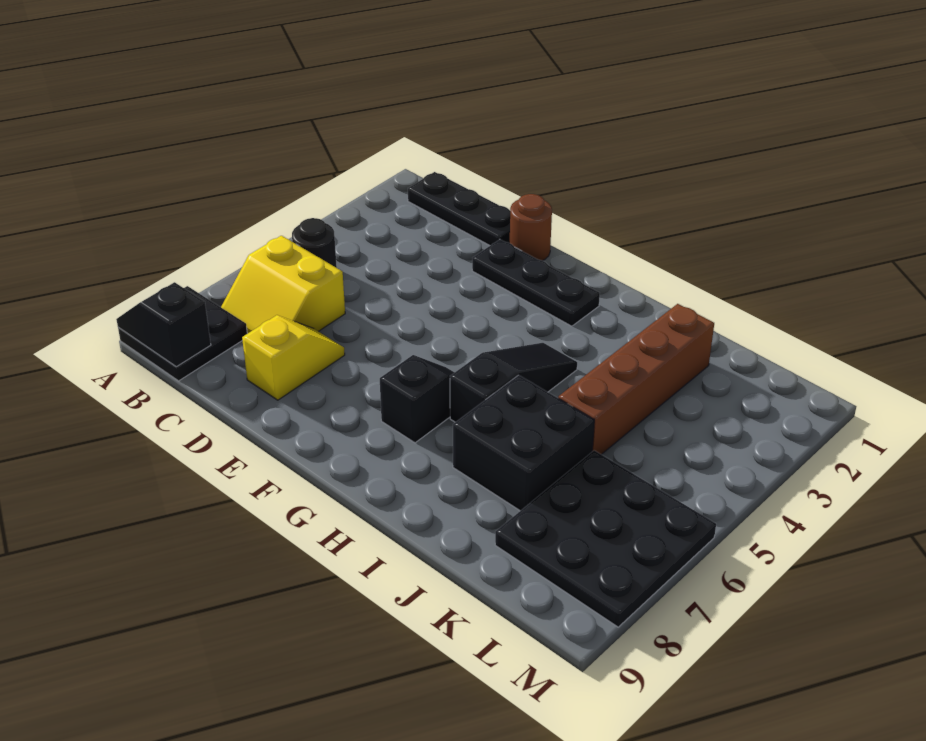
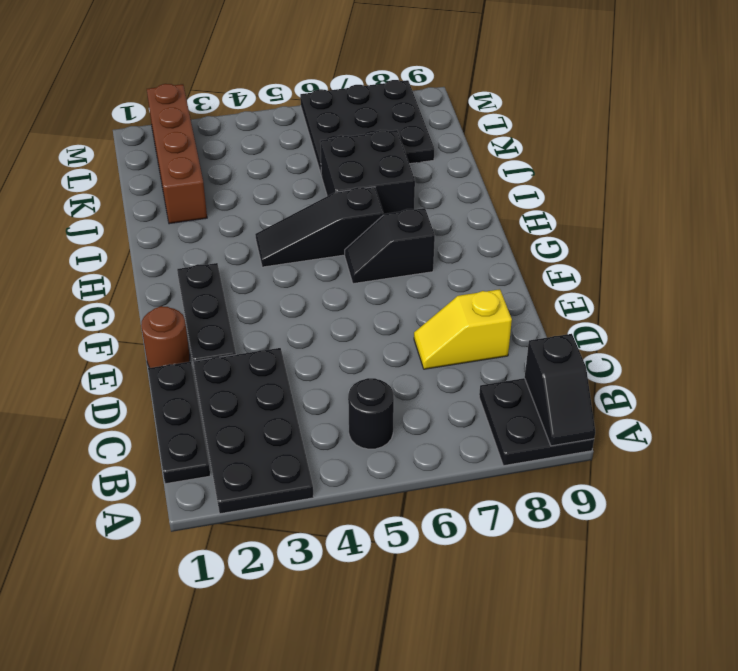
none -> black plate A2:D3 level 1
yellow slope B6:C7 level 1 top 6 -> none
brown brick J2:J5 level 1 -> brown brick J2:M2 level 1

